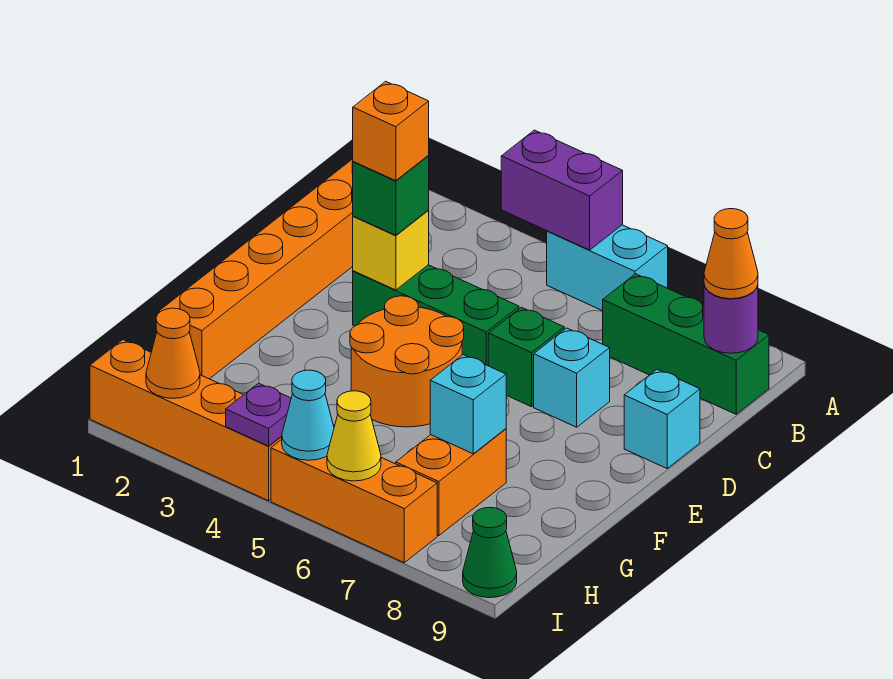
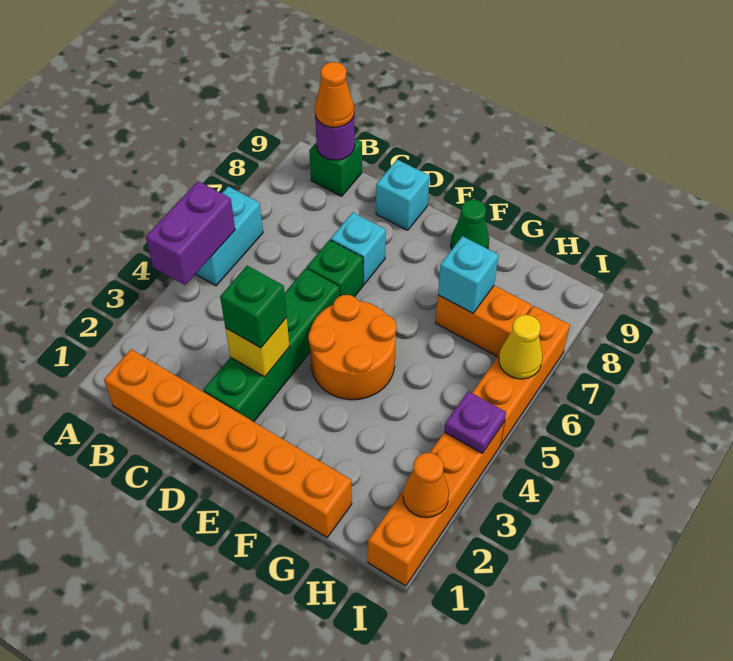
green brick B7:B9 level 1 -> green brick B9 level 1
green brick D3:D5 level 1 -> green brick D2:D5 level 1
orange brick D3 level 4 -> none
cyan cone I5 level 2 -> none
green cone I9 level 1 -> green cone F9 level 1

